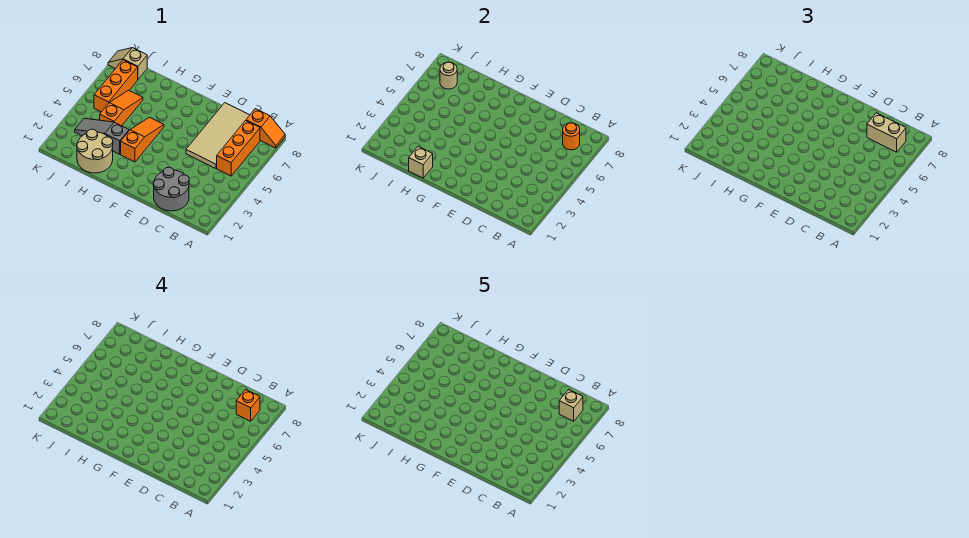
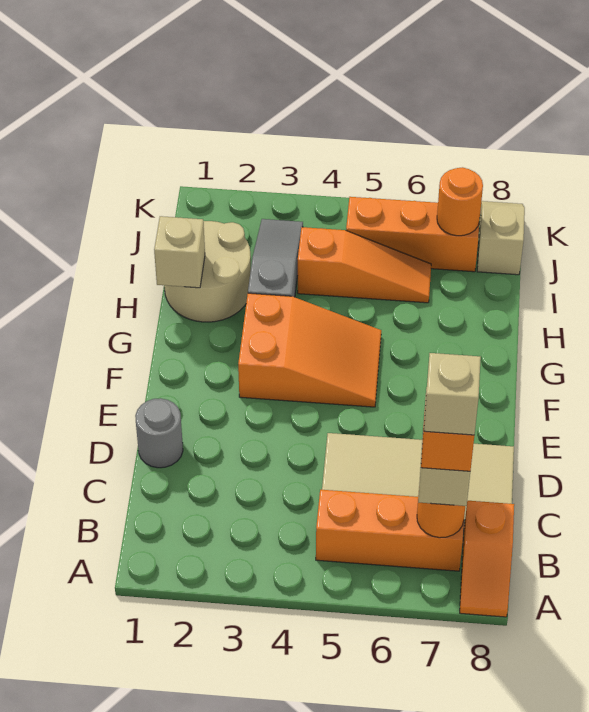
grey round brick C1:D2 level 1 -> grey round brick D1 level 1
orange slope G3:G5 level 1 top 3 -> orange slope F3:G5 level 1 top 3
tan round brick J7 level 2 -> orange round brick J7 level 2

